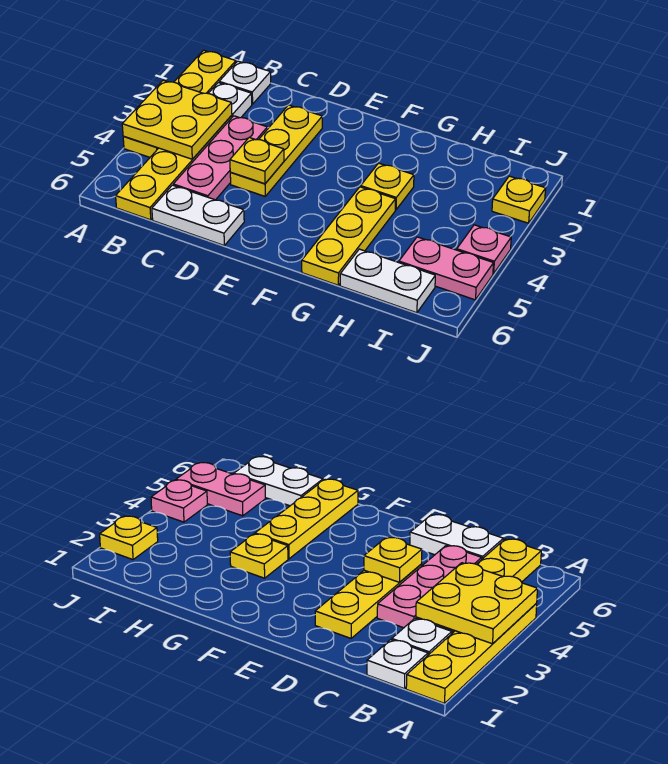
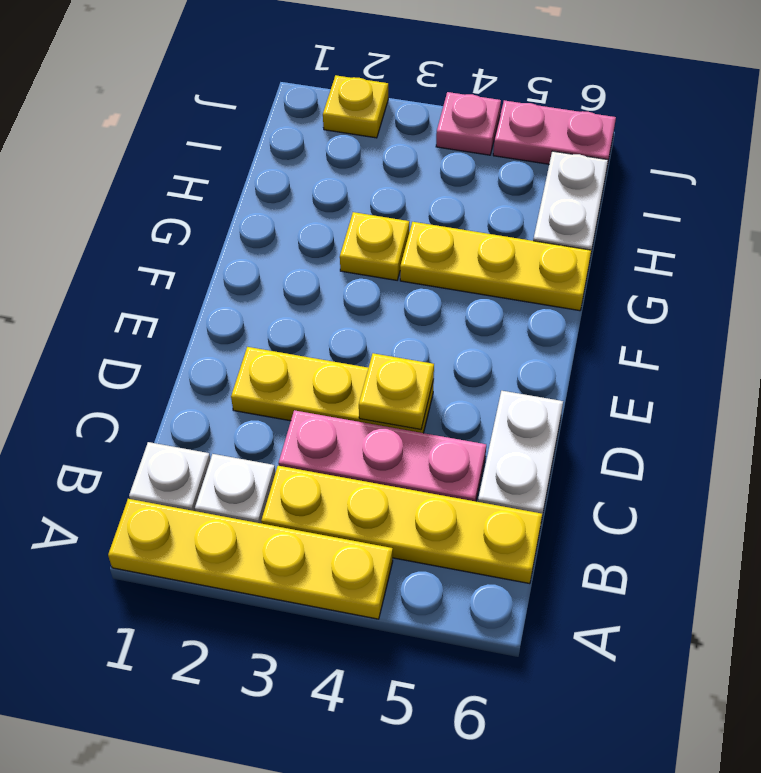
yellow plate A3:B4 level 2 -> none
pink plate I5:J5 level 1 -> pink plate J5:J6 level 1

